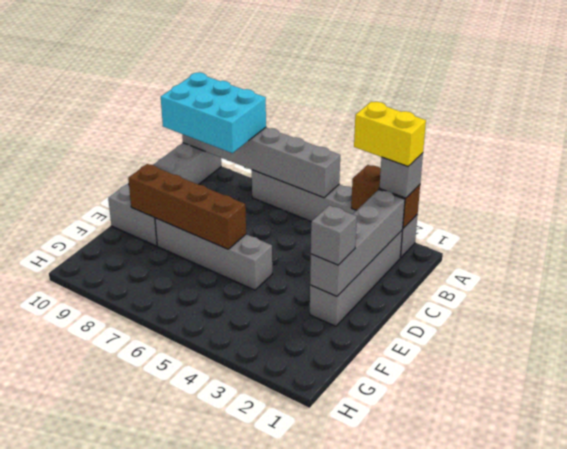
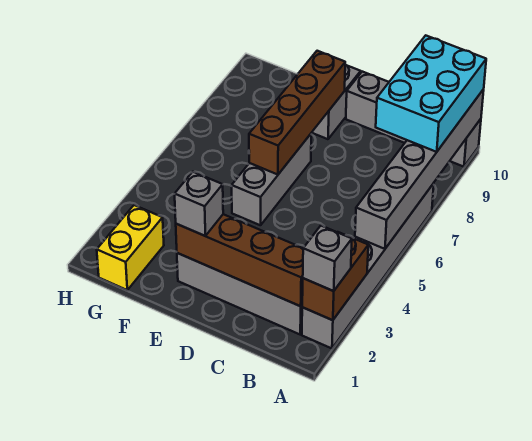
yellow brick A2:A3 level 4 -> yellow brick G1:G2 level 1
grey brick B2:E2 level 2 -> brown brick B2:E2 level 2
grey brick E5:E8 level 1 -> grey brick E5:E7 level 1

